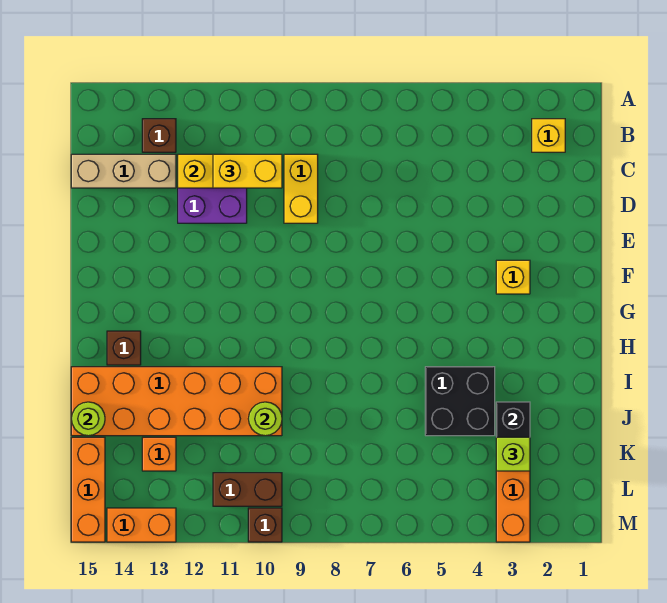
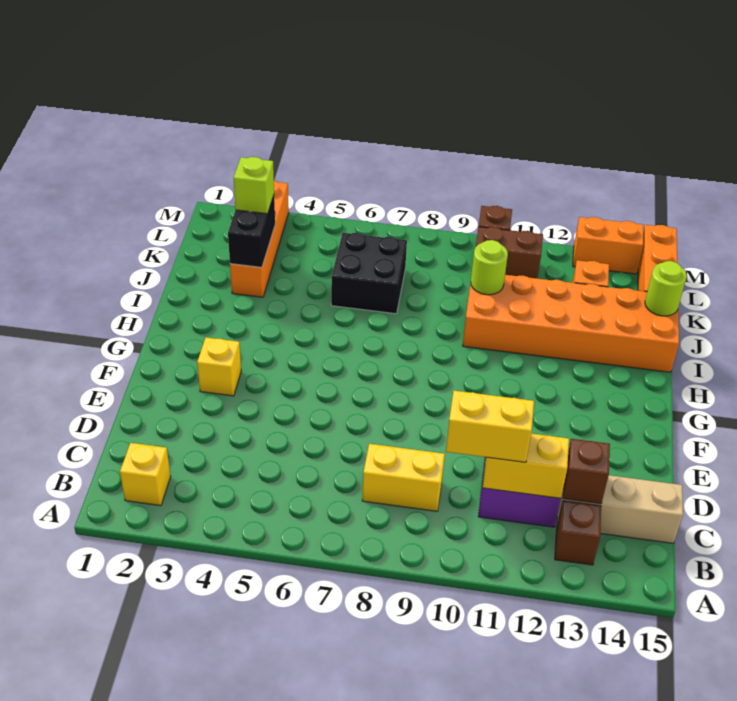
yellow brick C9:D9 level 1 -> yellow brick C8:C9 level 1
brown brick H14 level 1 -> brown brick C13 level 2
black brick I4:J5 level 1 -> black brick J6:K7 level 1

